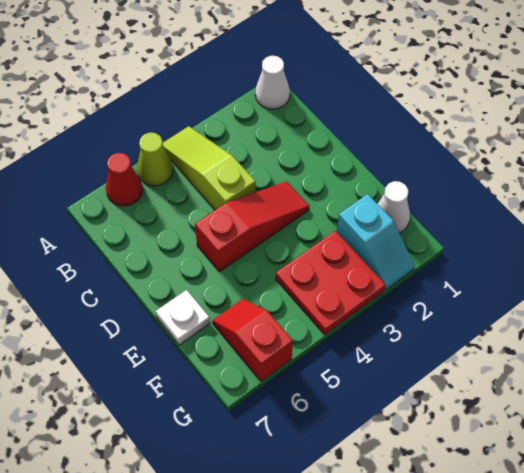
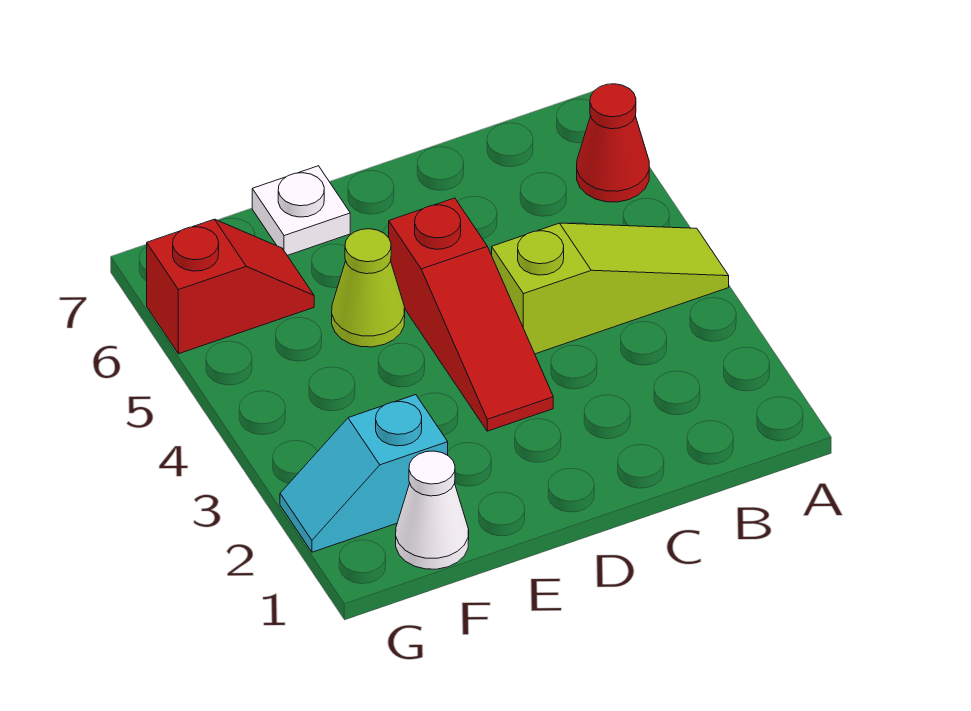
white cone A1 level 1 -> none
lime cone A5 level 1 -> lime cone E5 level 1
red plate F3:G4 level 1 -> none

